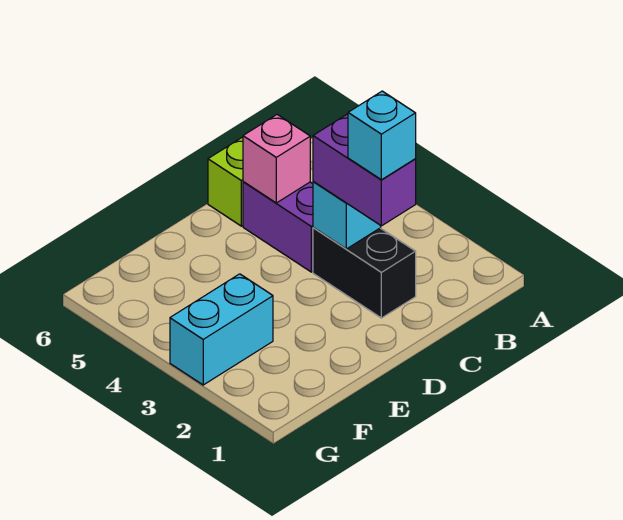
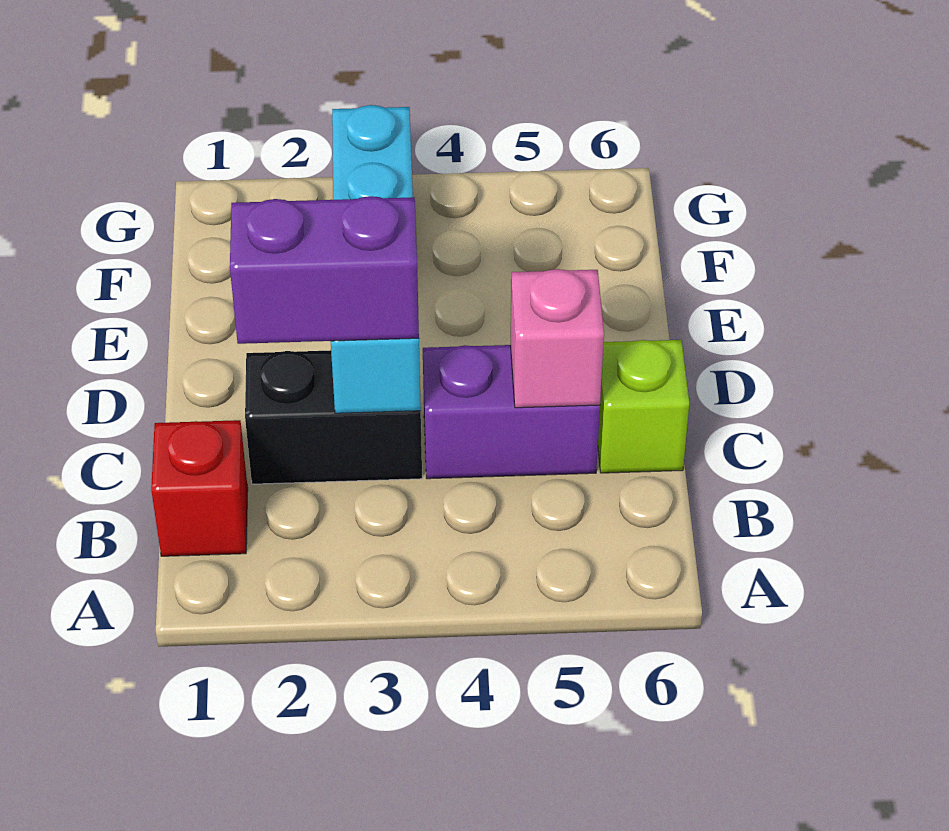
none -> red brick B1 level 1
cyan brick C2 level 4 -> none

